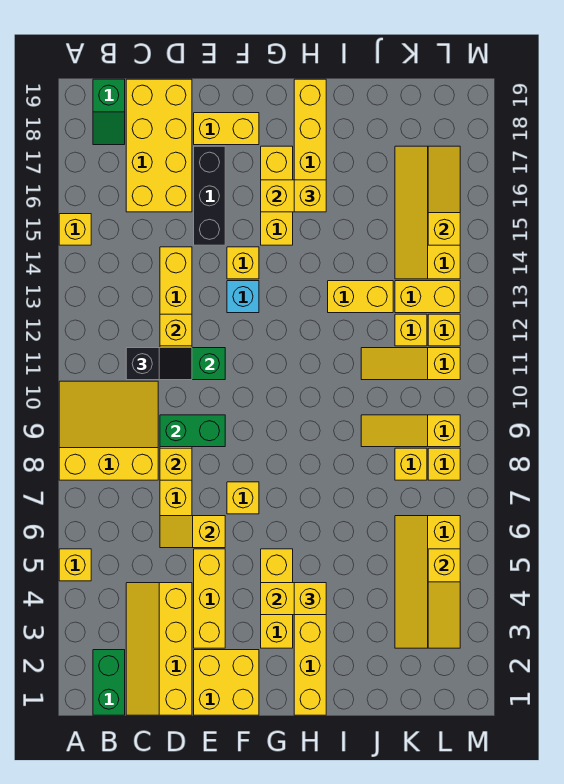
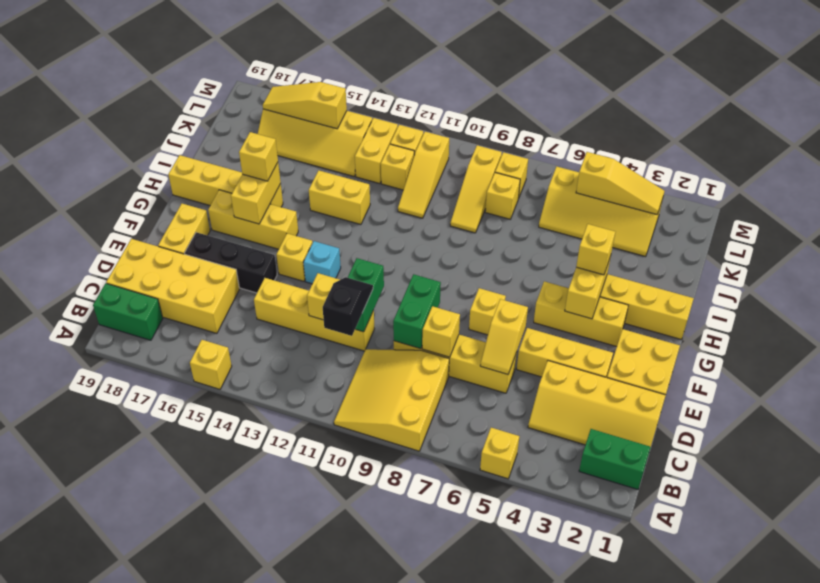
green slope B18:B19 level 1 top 19 -> green brick B18:B19 level 1
yellow brick I13:J13 level 1 -> yellow brick I13:I14 level 1

